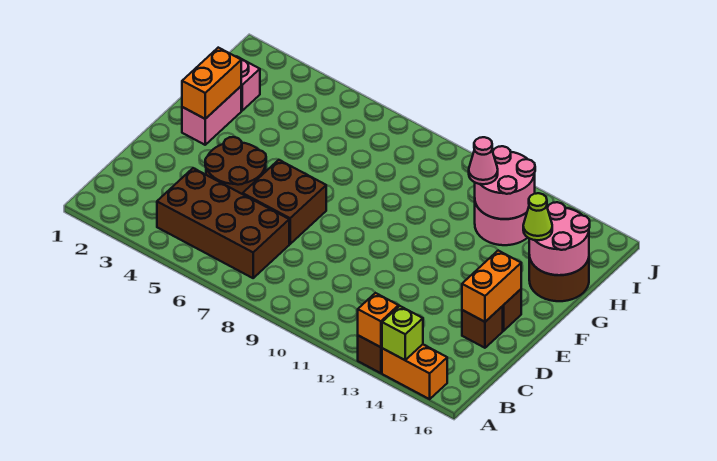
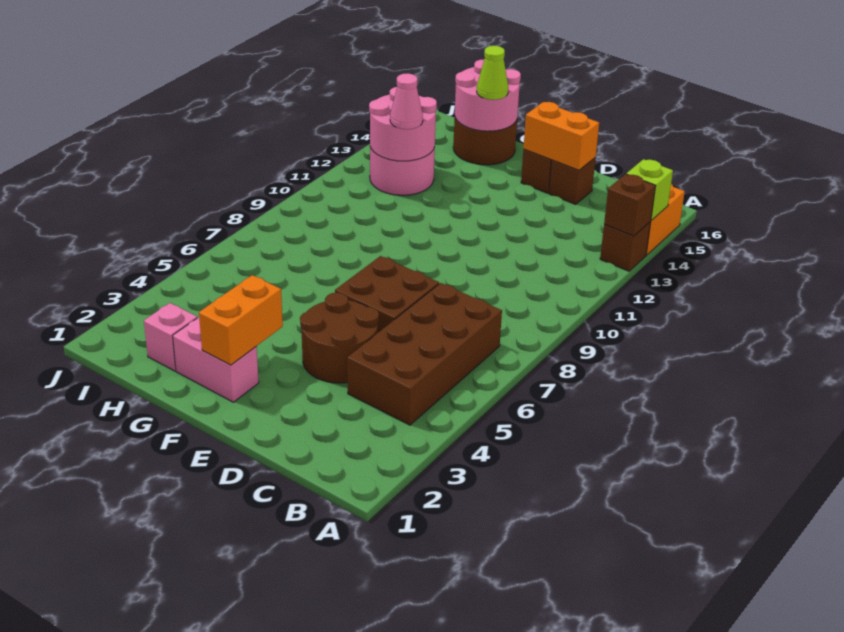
orange brick A13 level 2 -> brown brick A13 level 2
orange brick F2:G2 level 2 -> orange brick F2:F3 level 2

